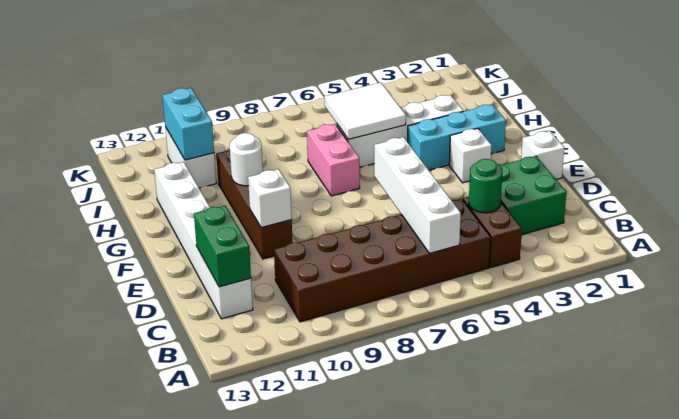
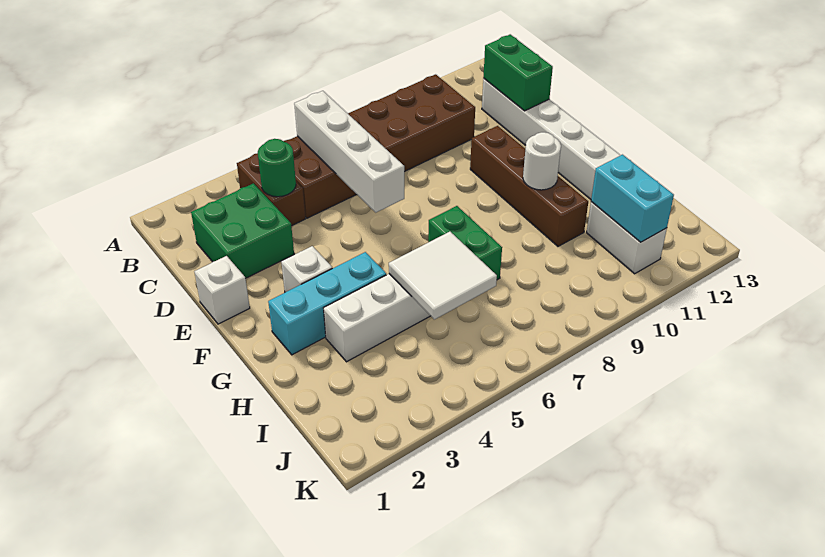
white brick E10 level 2 -> none
pink brick G7:H7 level 1 -> green brick G7:H7 level 1

